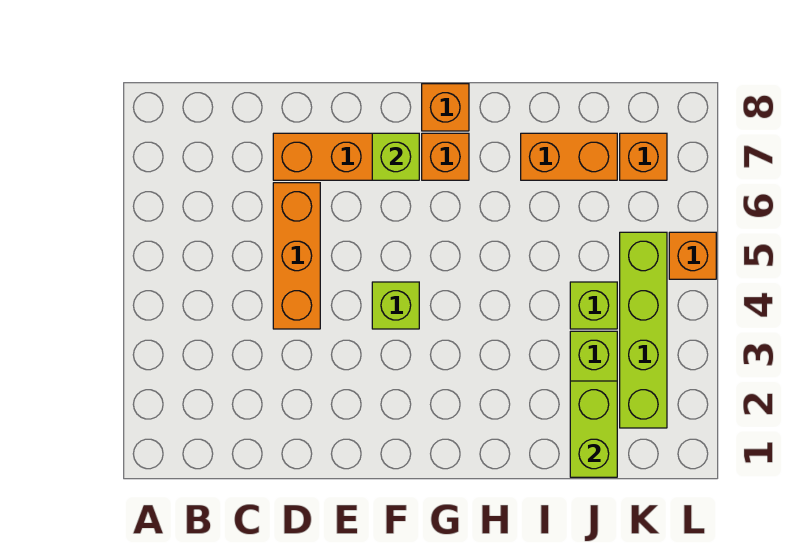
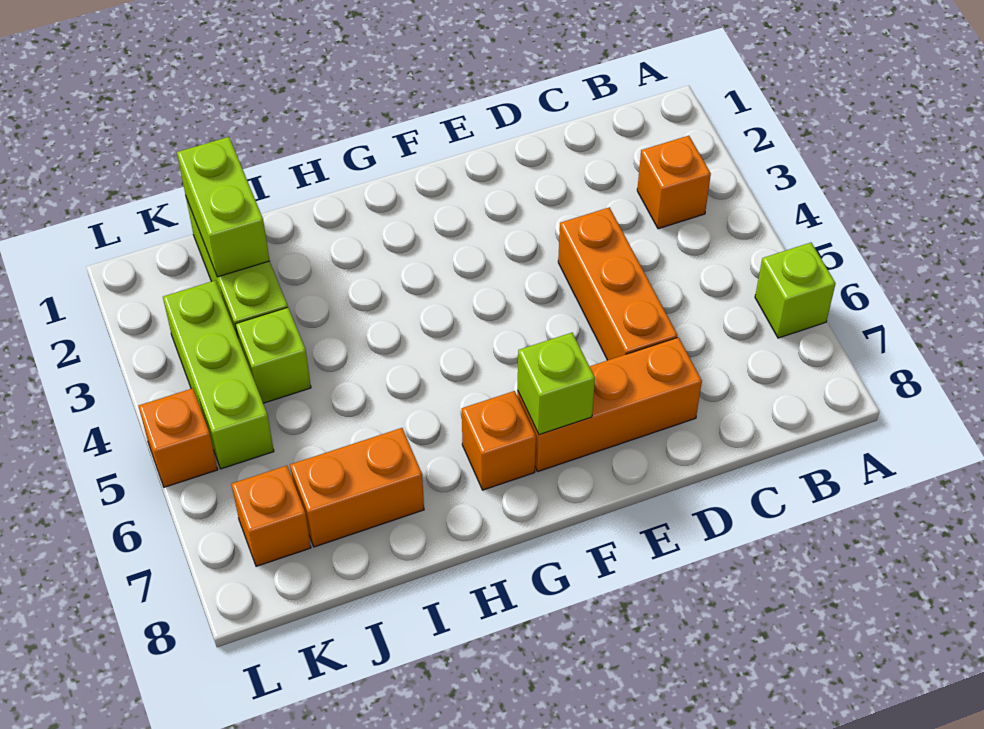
lime brick F4 level 1 -> lime brick A6 level 1
orange brick G8 level 1 -> orange brick B3 level 1
lime brick K2:K5 level 1 -> lime brick K3:K5 level 1

